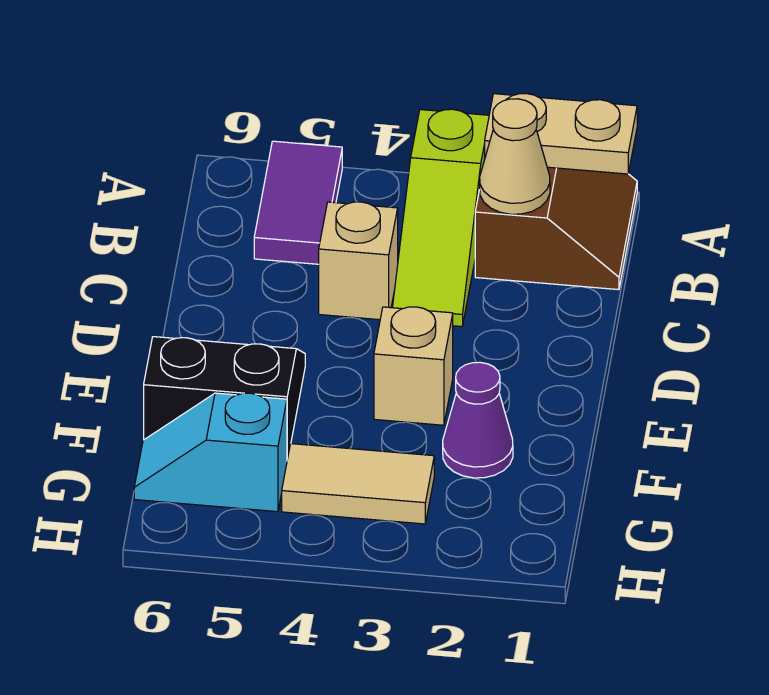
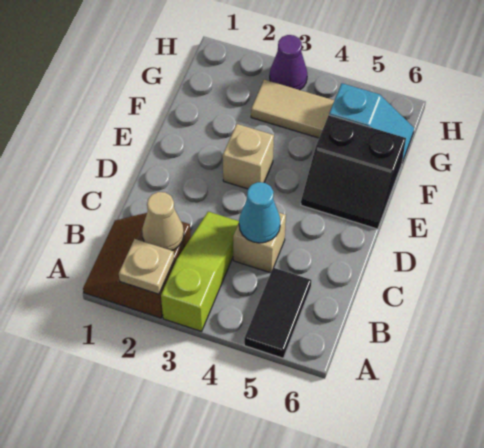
tan plate A1:A2 level 2 -> tan plate A2 level 2
purple tile A5:B5 level 1 -> black tile A5:B5 level 1
none -> cyan cone C4 level 2
purple cone F2 level 1 -> purple cone H3 level 1

